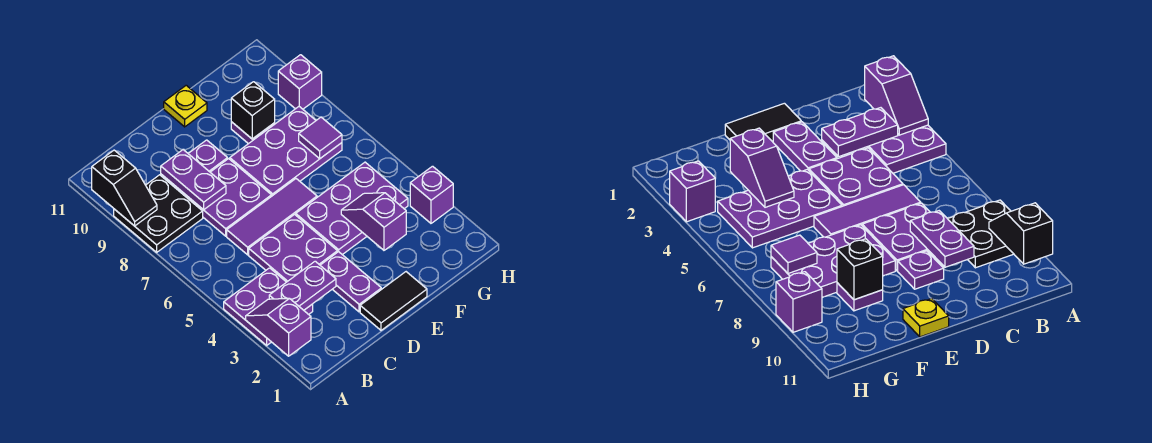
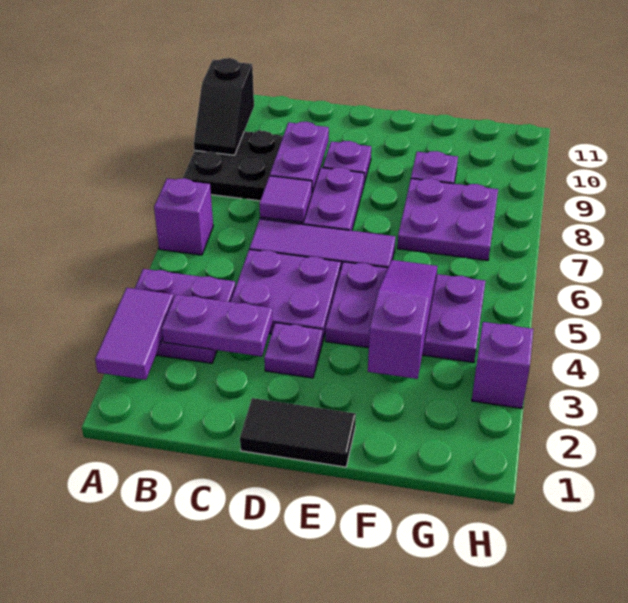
purple slope A2:A3 level 2 top 2 -> purple tile A2:A3 level 2
purple plate D2:D3 level 1 -> purple plate D3 level 1
purple plate E7:G8 level 1 -> purple plate F7:G8 level 1
yellow plate E11 level 1 -> none
purple slope F3:F4 level 2 top 3 -> purple slope F3:F5 level 2 top 3
black brick F9 level 2 -> none
purple tile G7 level 2 -> purple tile C7 level 2
purple brick H9 level 1 -> purple brick A6 level 1

